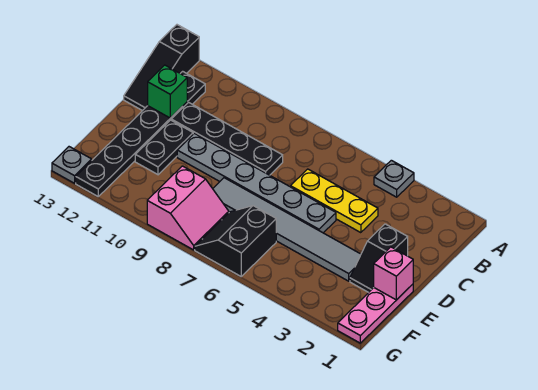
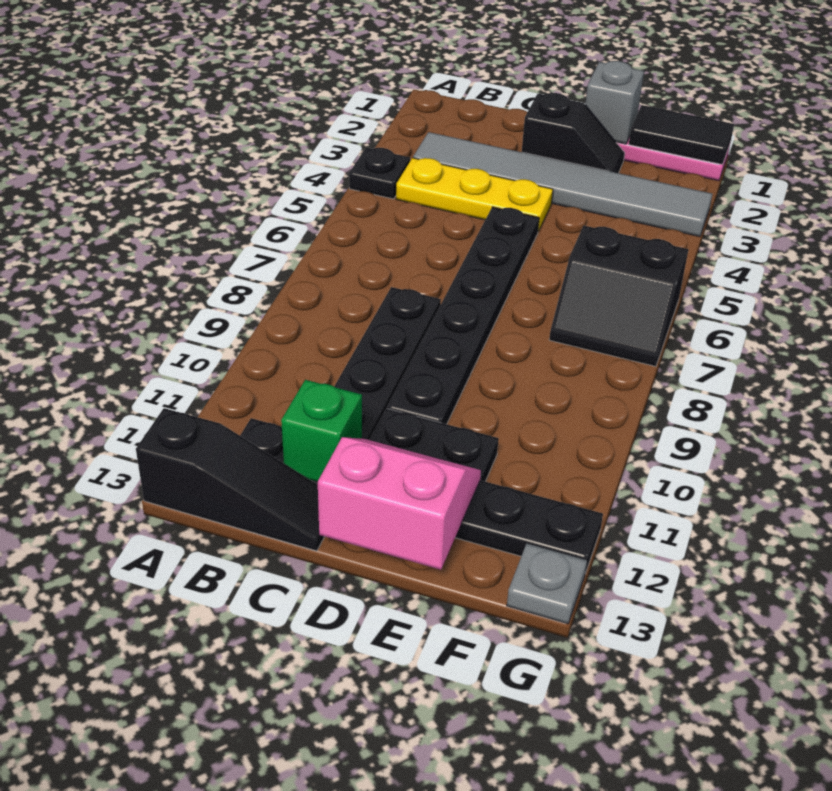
grey plate A4 level 1 -> black plate A4 level 1
yellow plate C4:C6 level 1 -> yellow plate B4:D4 level 1
grey plate D5:D10 level 1 -> black plate D5:D10 level 1
pink brick E1 level 2 -> grey brick E1 level 2
grey tile E3:E8 level 1 -> grey tile B3:G3 level 1
none -> black tile F1:G1 level 2
pink slope F8:G9 level 1 top 9 -> pink slope D12:E13 level 2 top 13

